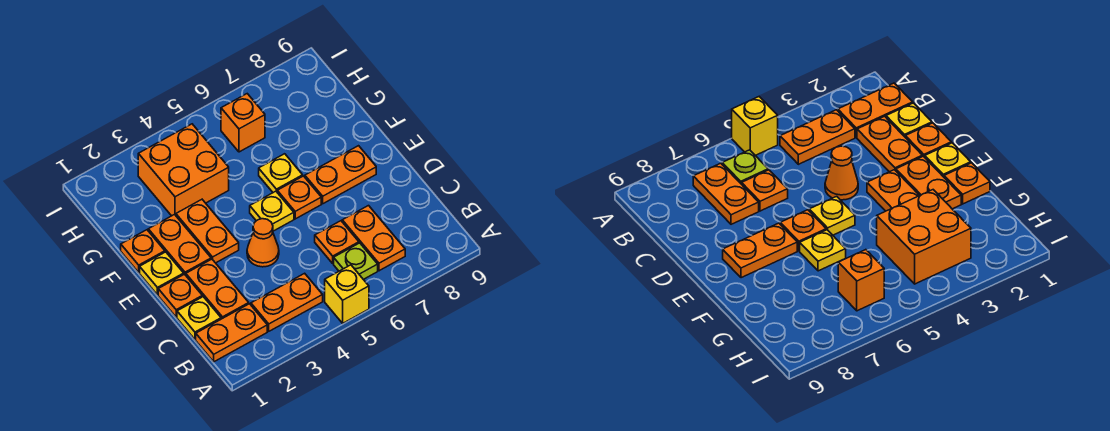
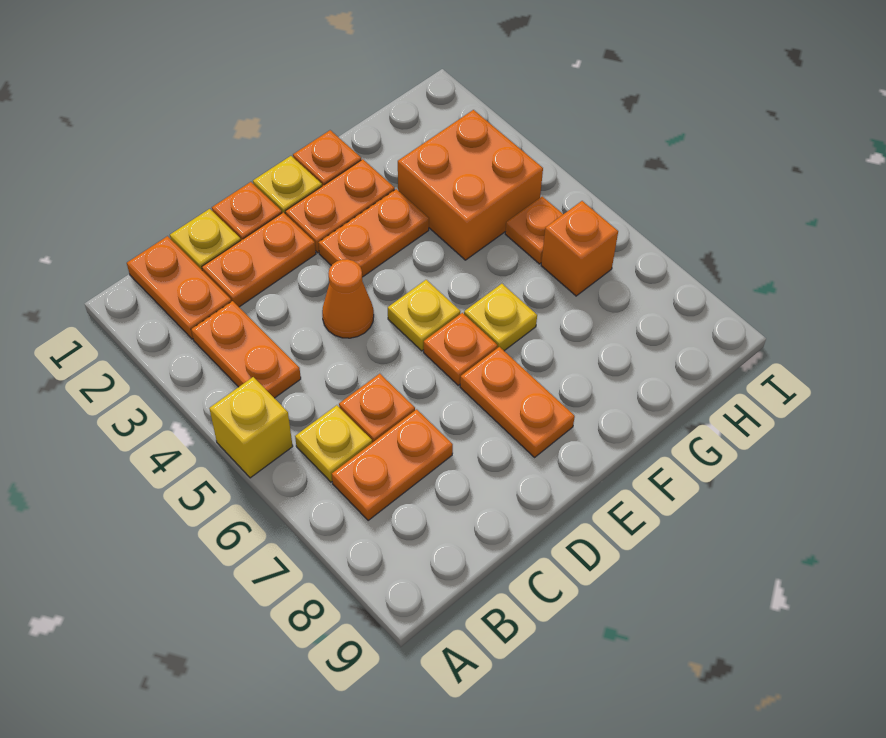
lime plate B6 level 1 -> yellow plate B6 level 1
none -> orange plate H5 level 1

